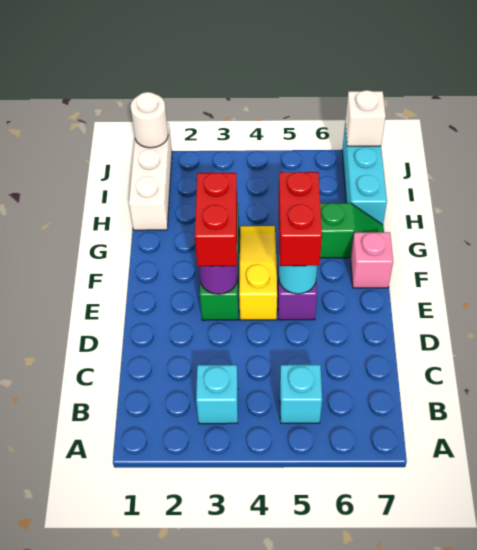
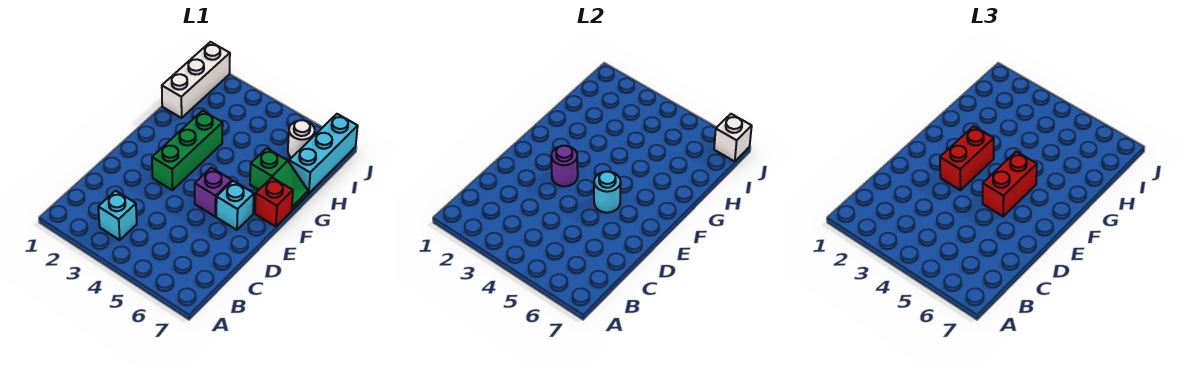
cyan brick B5 level 1 -> cyan brick E6 level 1
yellow slope E4:G4 level 1 top E -> none
pink brick F7 level 1 -> red brick F7 level 1
white round brick J1 level 2 -> white round brick I6 level 1

